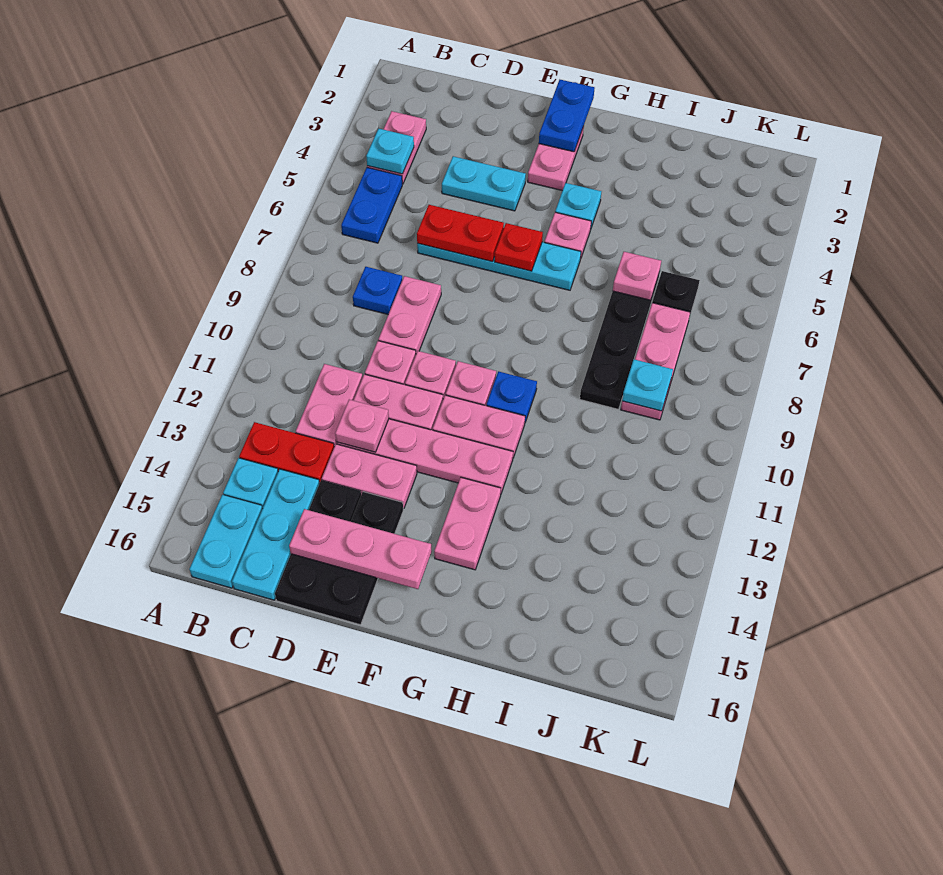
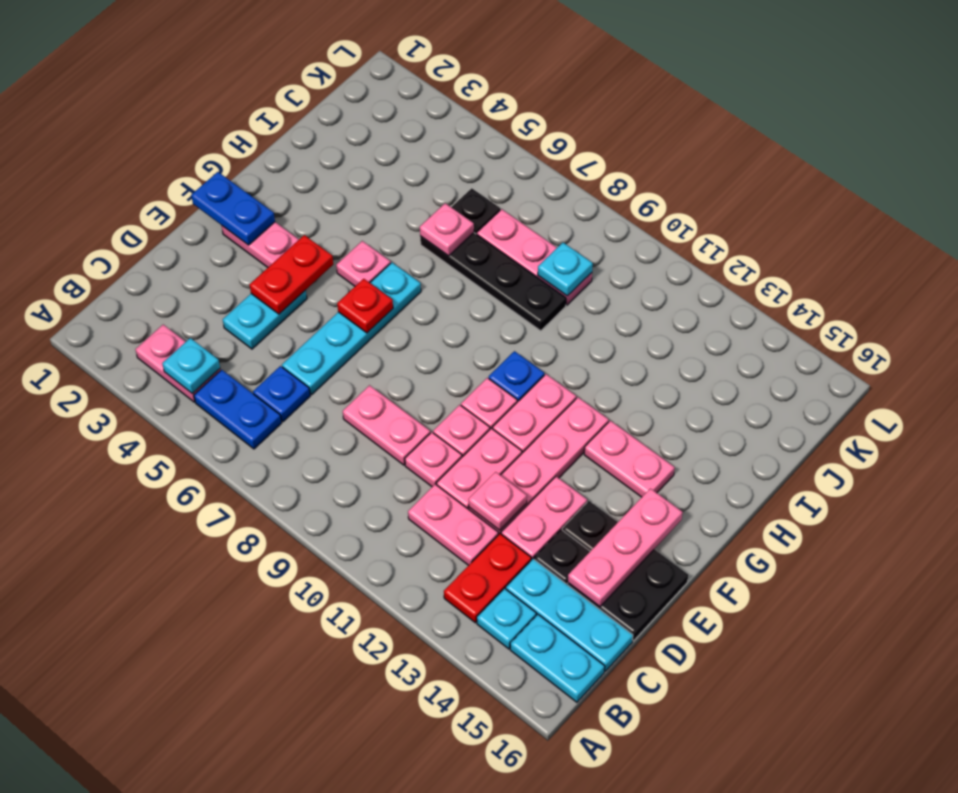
blue plate C8 level 1 -> blue plate C6 level 1
red plate D6:E6 level 2 -> red plate E4:F4 level 2
cyan plate G4 level 1 -> none

